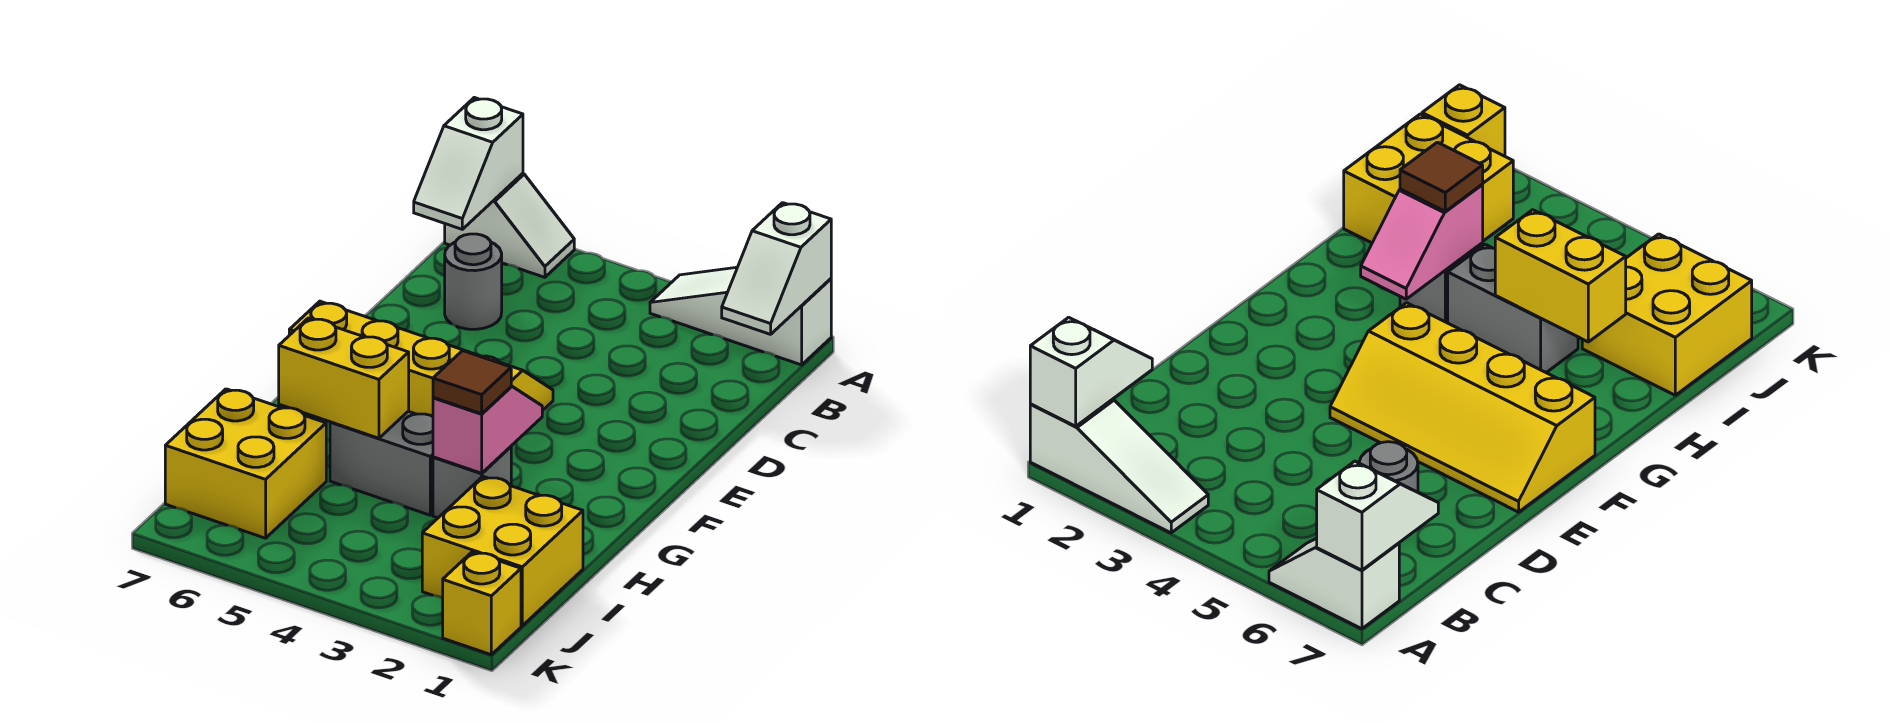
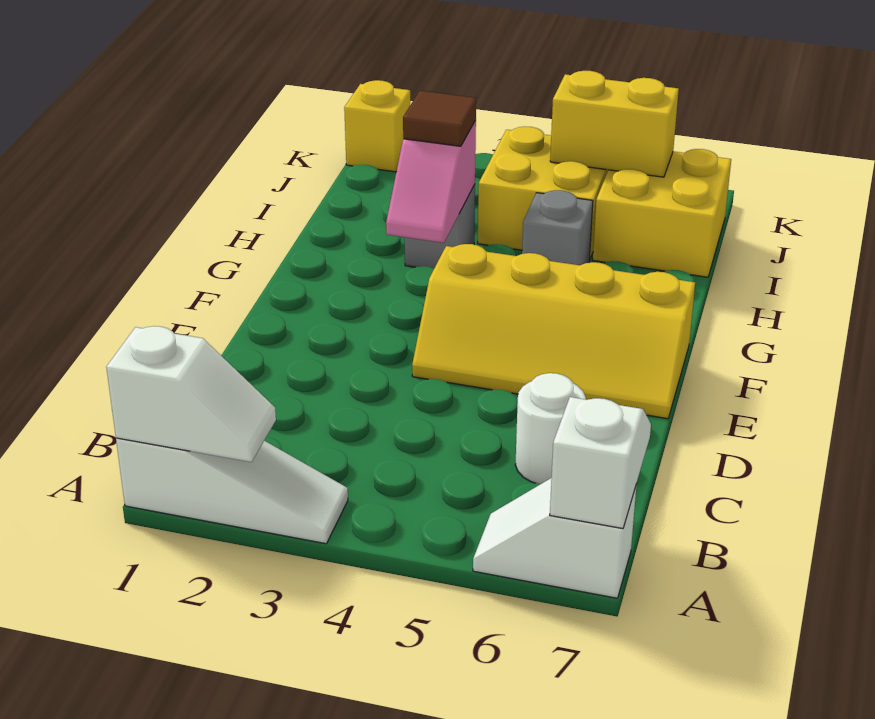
white slope A1:B1 level 2 top A -> white slope A1:A2 level 2 top 1
grey round brick C6 level 1 -> white round brick C6 level 1
grey brick H4:H5 level 1 -> grey brick H5 level 1
yellow brick H5:H6 level 2 -> yellow brick J5:J6 level 2
yellow brick I1:J2 level 1 -> yellow brick I4:J5 level 1

